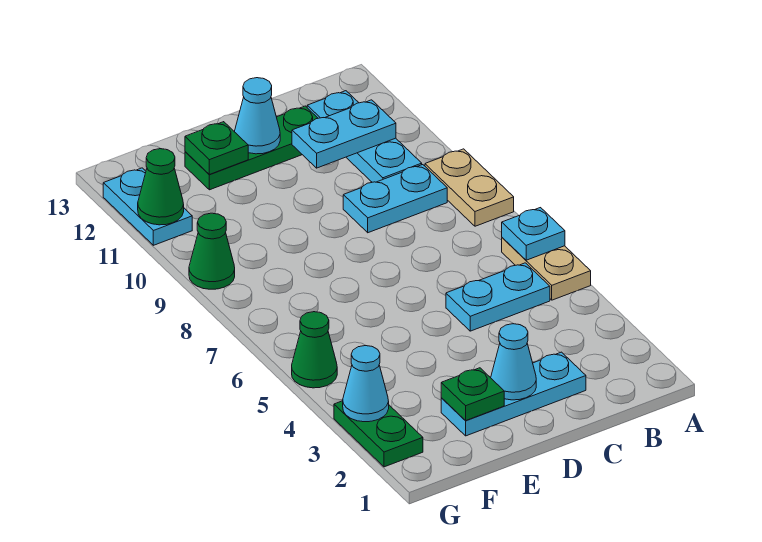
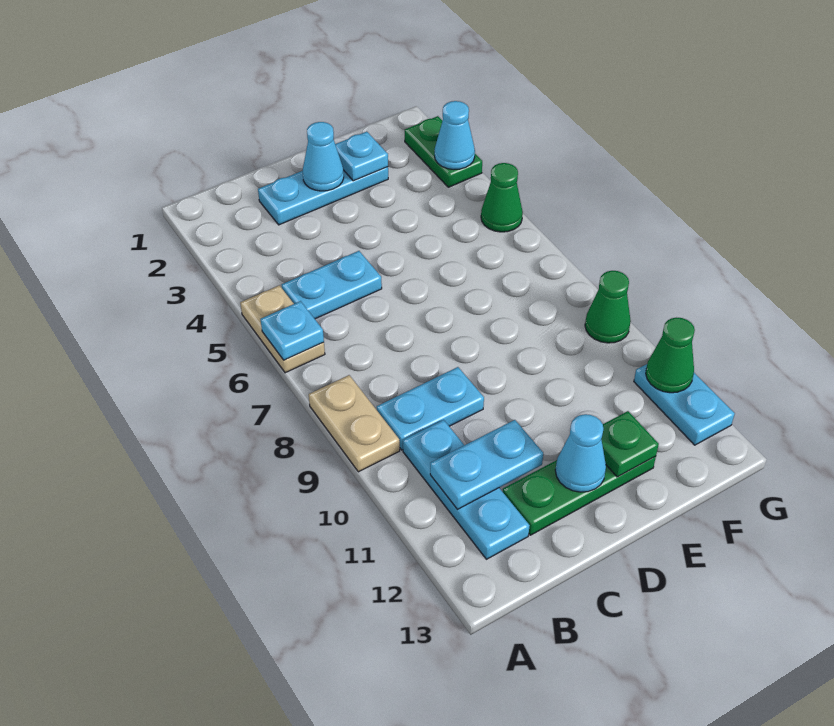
green plate E2 level 2 -> cyan plate E2 level 2

